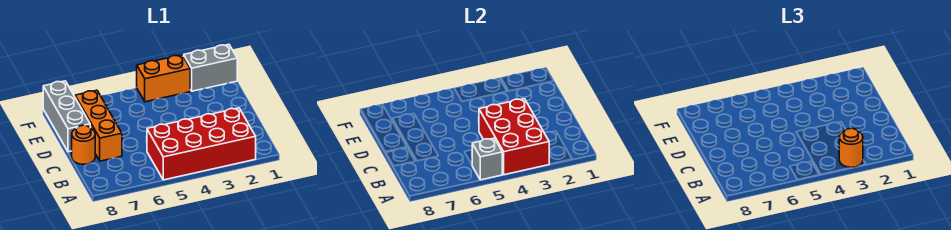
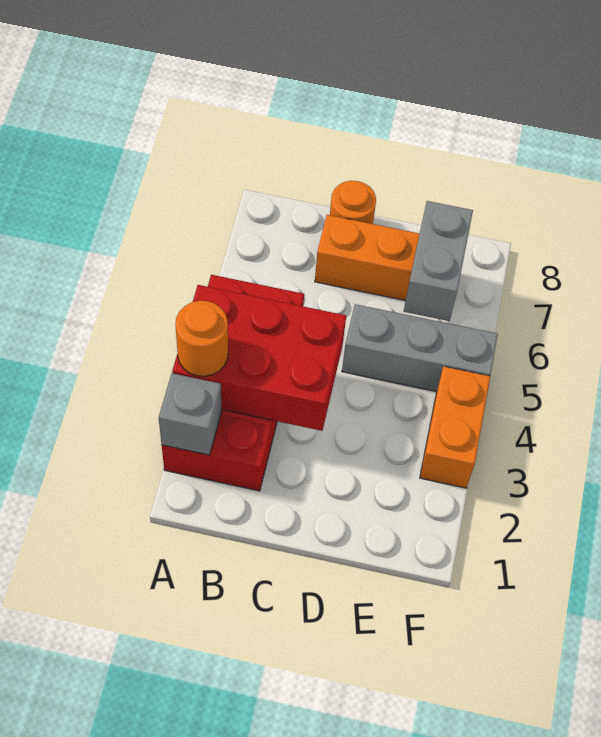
grey brick A5 level 2 -> grey brick A2 level 2
grey brick D8:F8 level 1 -> grey brick D5:F5 level 1
grey brick F1:F2 level 1 -> grey brick E6:E7 level 2

